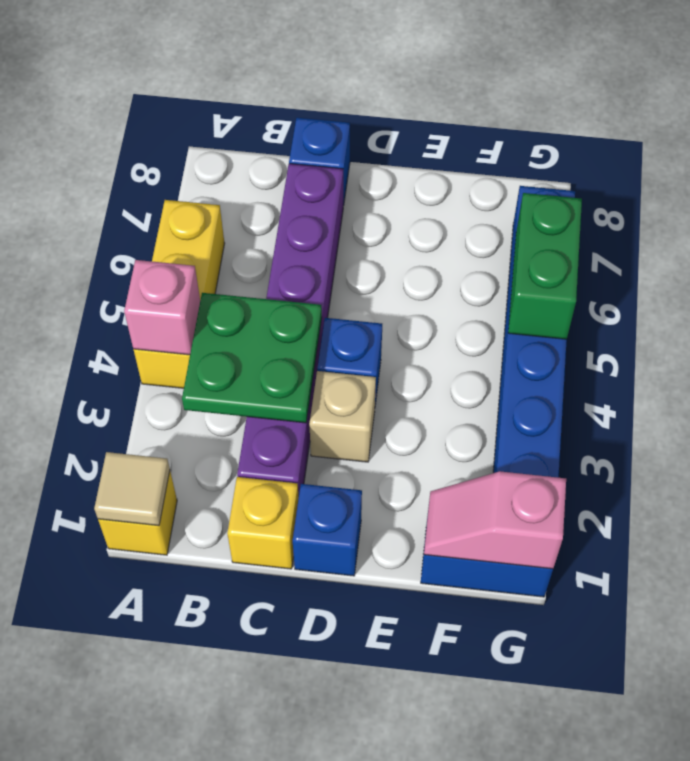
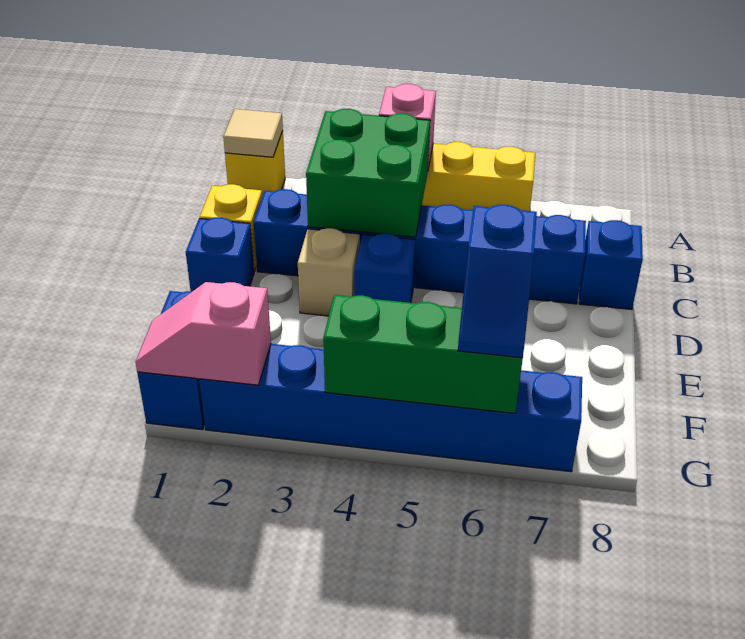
green plate B3:C4 level 2 -> green brick B3:C4 level 2
purple brick C2:C7 level 1 -> blue brick C2:C7 level 1
pink slope F1:G1 level 2 top G -> pink slope G1:G2 level 2 top 2
none -> blue slope F6:G6 level 3 top F
green brick G5:G6 level 2 -> green brick G4:G6 level 2

